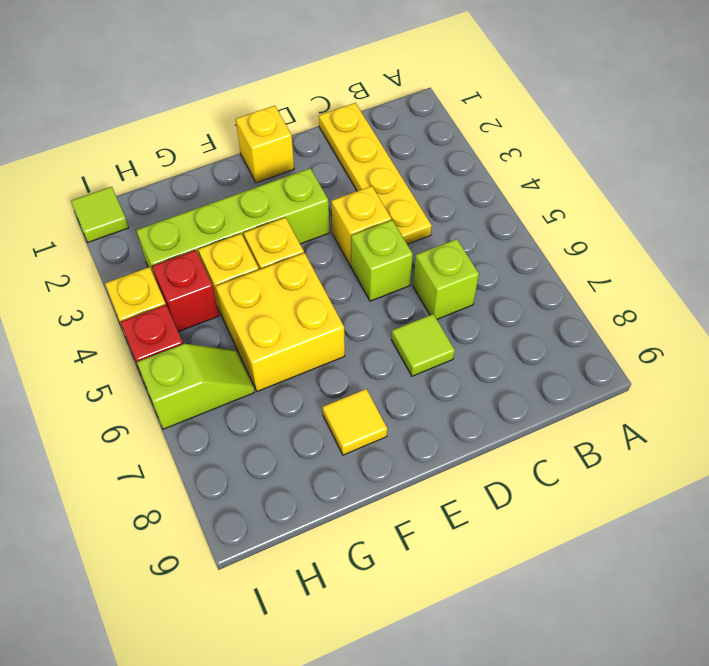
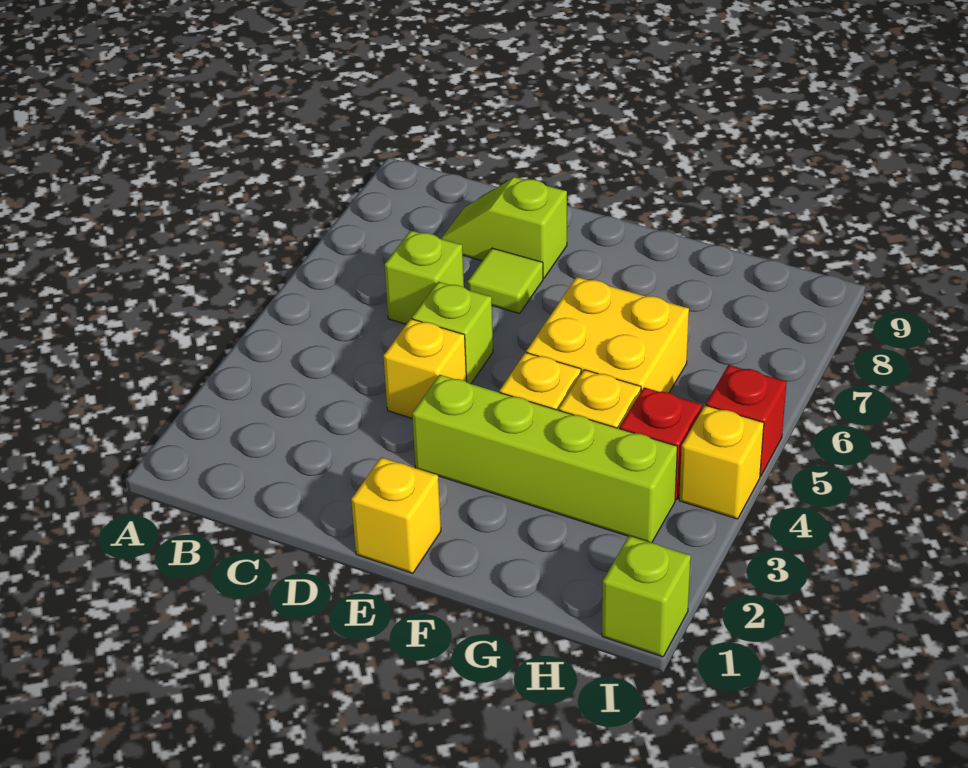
yellow plate C1:C4 level 1 -> none
yellow tile F8 level 1 -> none
lime slope H6:I6 level 1 top I -> lime slope C8:D8 level 1 top D
lime tile I1 level 1 -> lime brick I1 level 1

